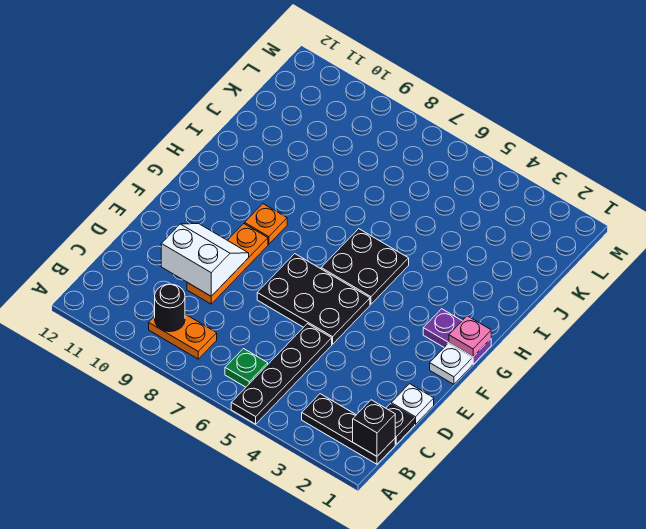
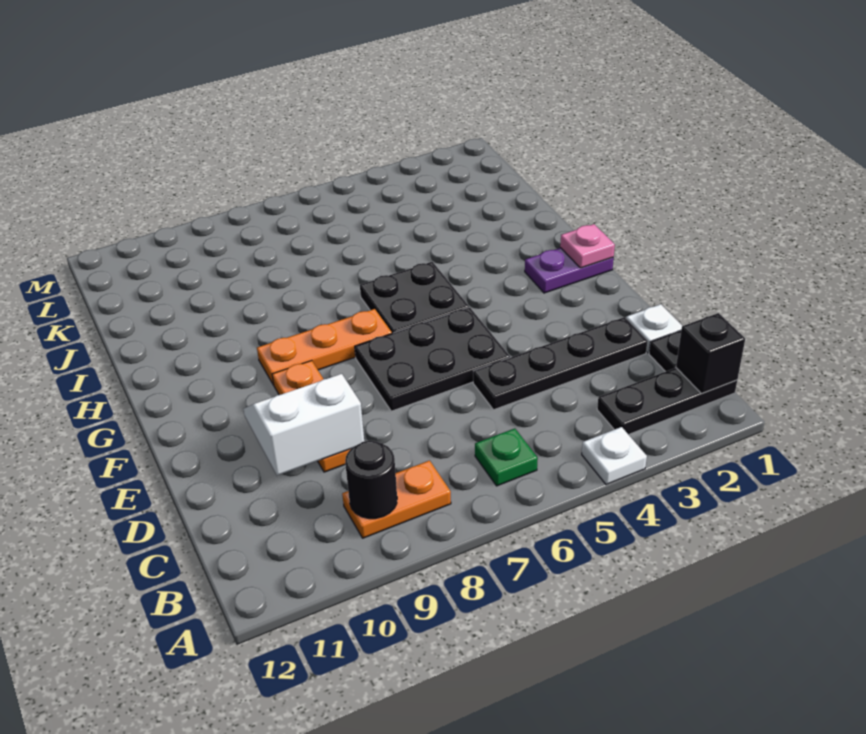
black plate A5:D5 level 1 -> black plate D2:D5 level 1
white plate F1 level 1 -> white plate A4 level 1
orange plate G9 level 1 -> orange plate G7:G9 level 1

